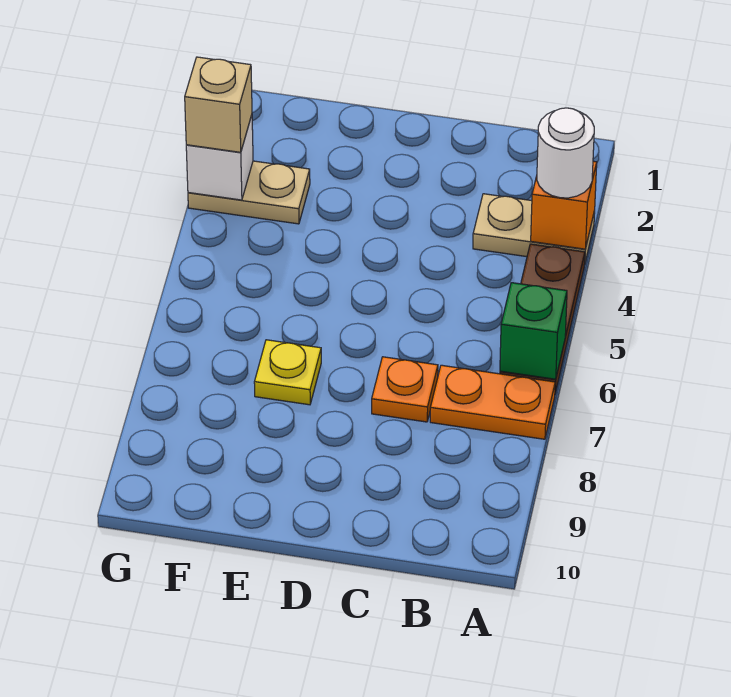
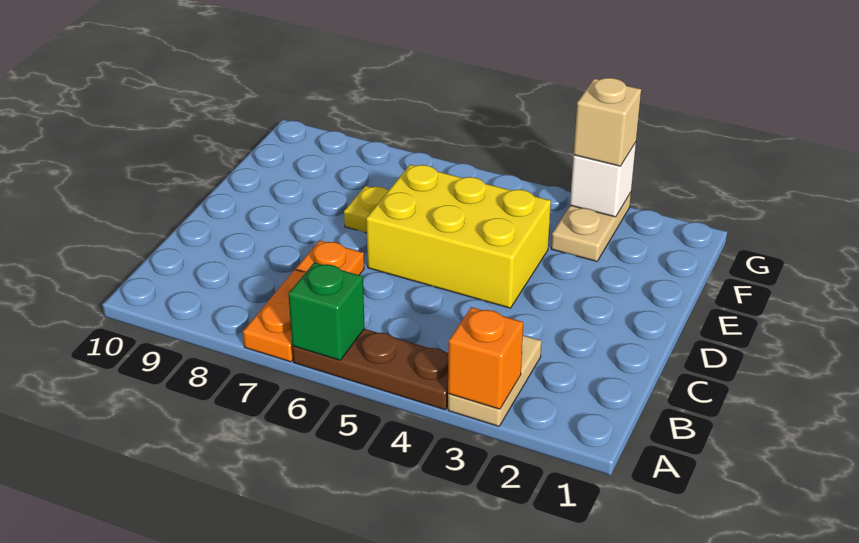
white round brick A3 level 3 -> none
none -> yellow brick D4:E6 level 1

